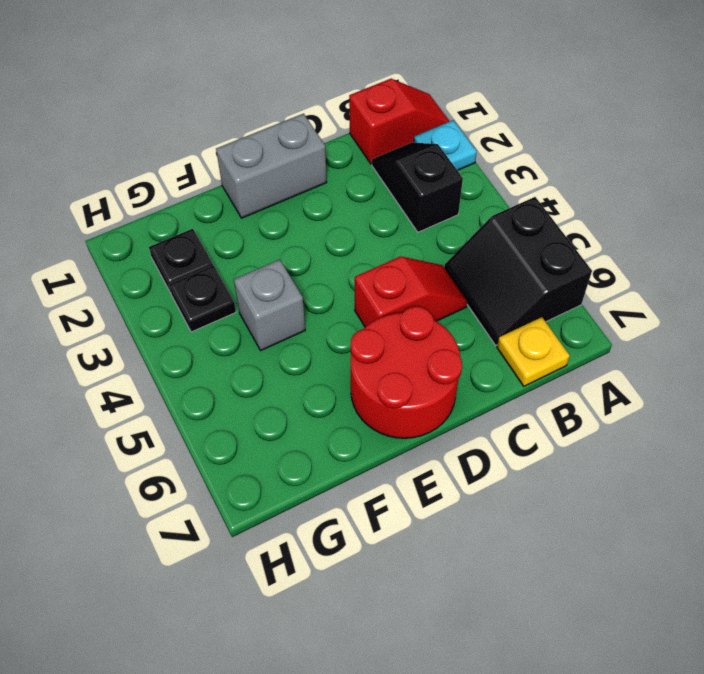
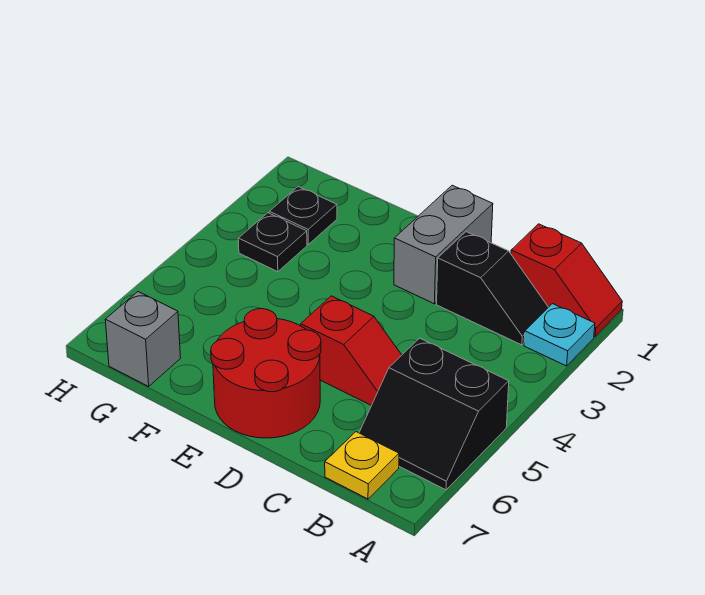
black slope A5:B6 level 1 top A -> black slope A5:B6 level 1 top 5
black slope B2:B3 level 1 top 3 -> black slope B2:C2 level 1 top C
grey brick D1:E1 level 1 -> grey brick D1:D2 level 1
grey brick F4 level 1 -> grey brick G7 level 1

